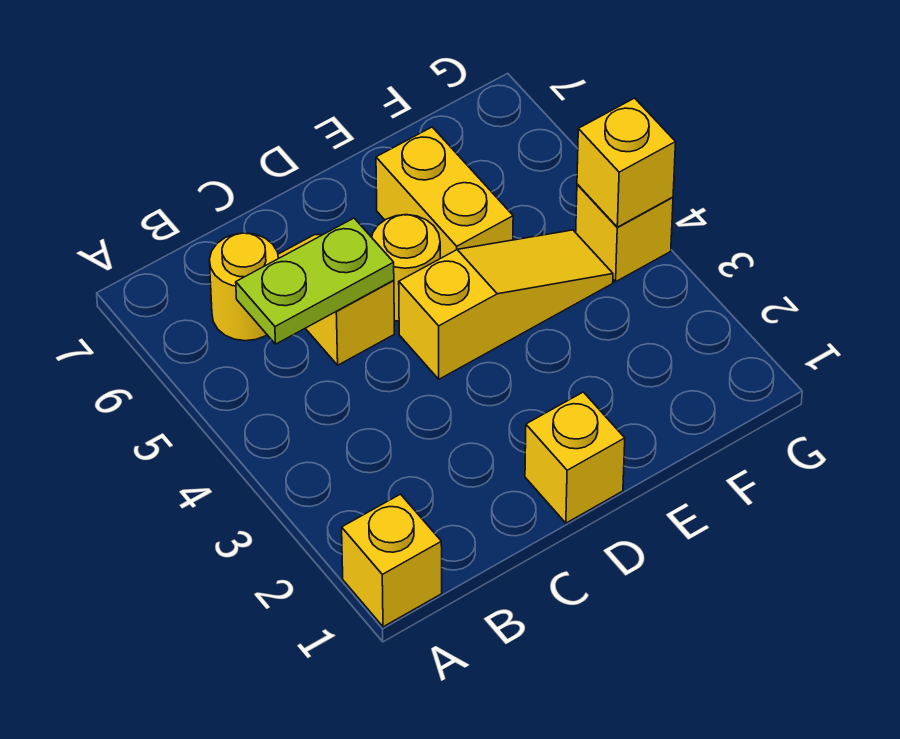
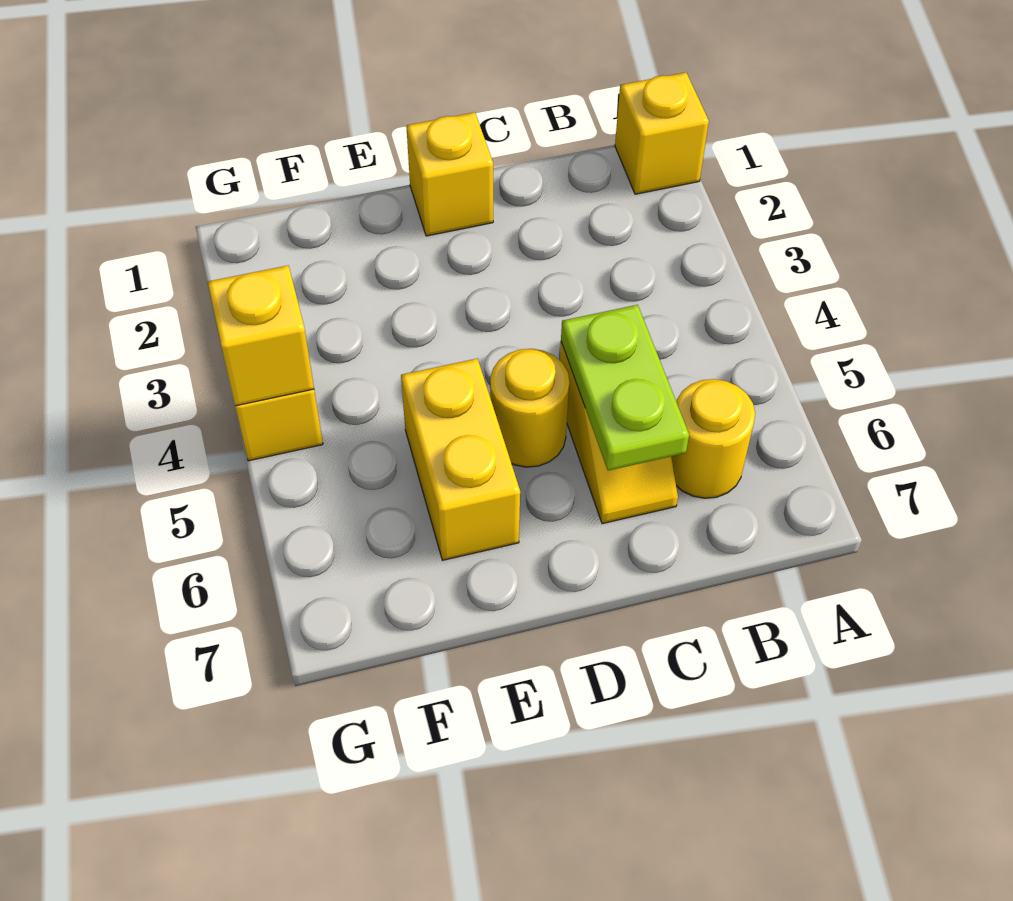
lime plate B5:C5 level 2 -> lime plate C5:C6 level 2
yellow slope D4:F4 level 1 top D -> none

